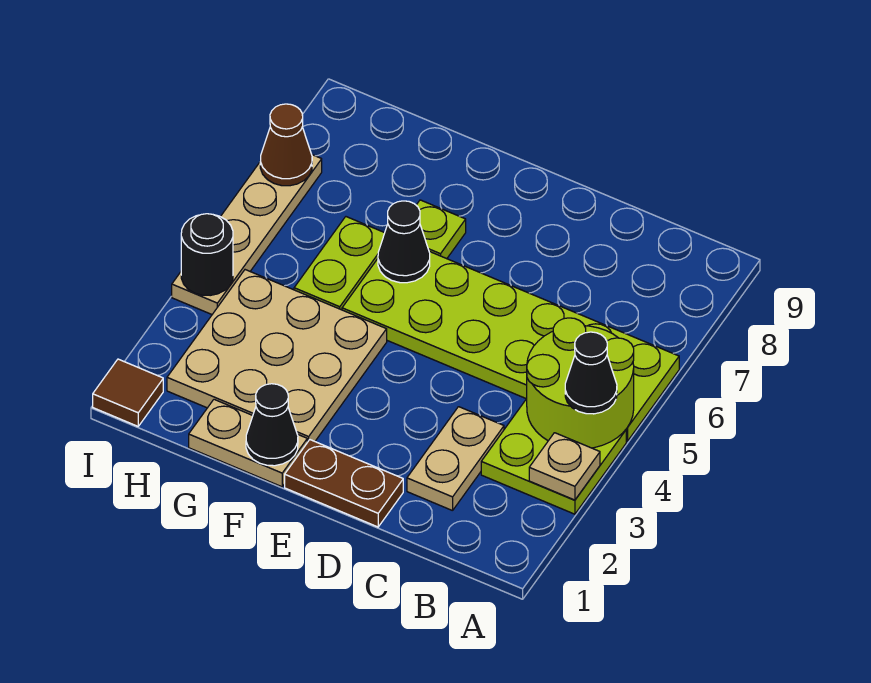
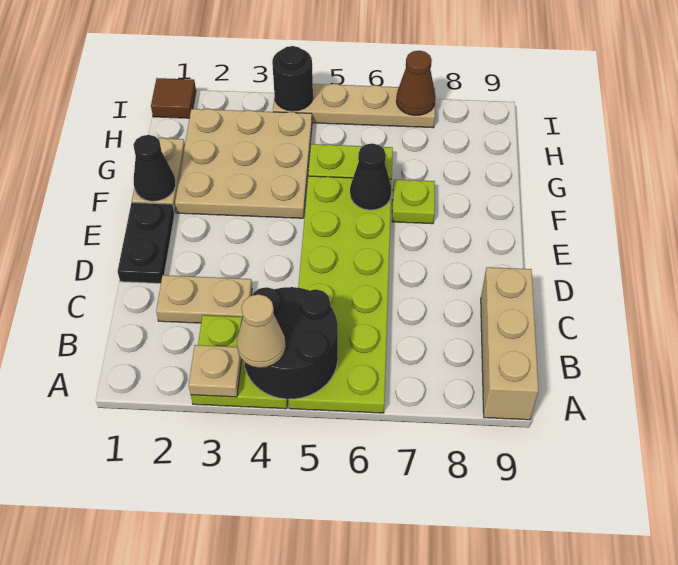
lime round brick A4:B5 level 2 -> black round brick A4:B5 level 2
black cone A4 level 3 -> tan cone A4 level 3
none -> tan brick A9:C9 level 1
brown plate D1:E1 level 1 -> black plate D1:E1 level 1

